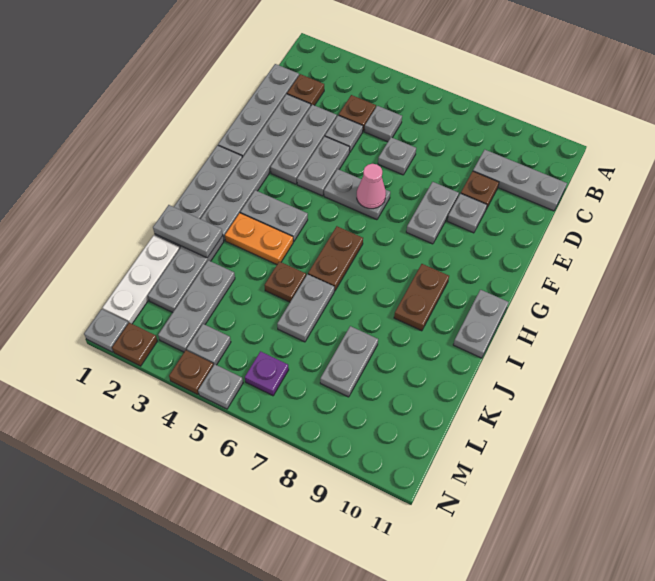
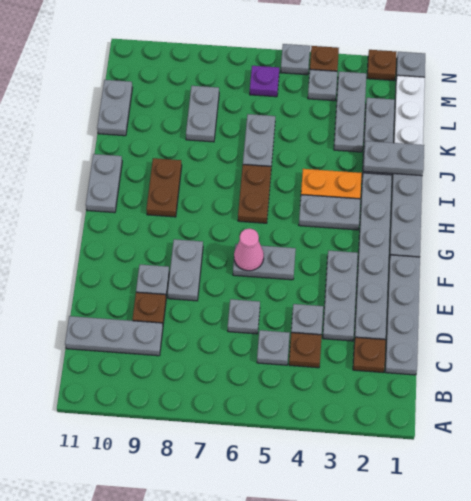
grey plate E4:F4 level 1 -> grey plate K11:L11 level 1
brown plate J5 level 1 -> none

